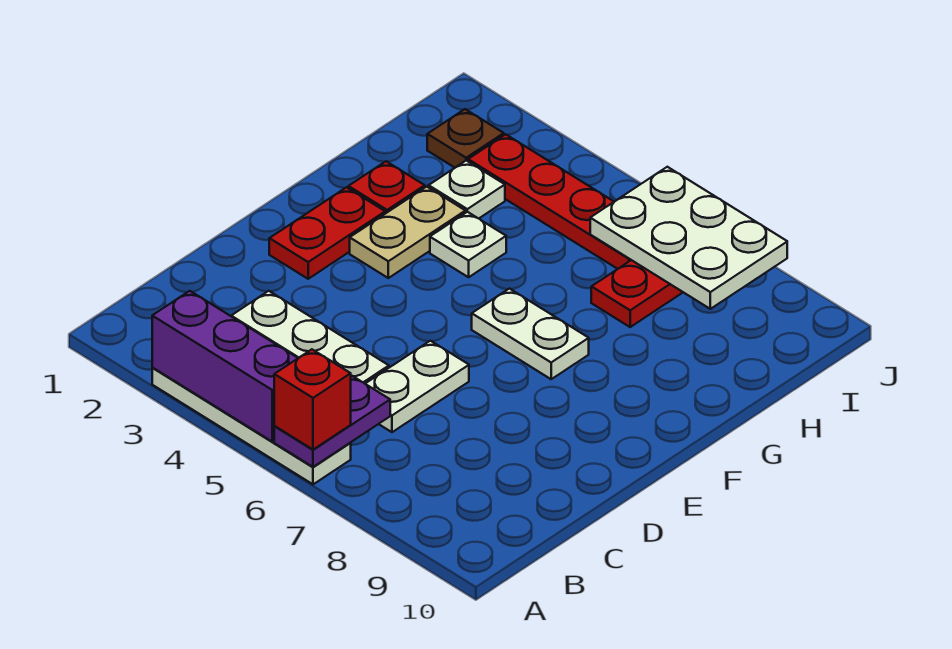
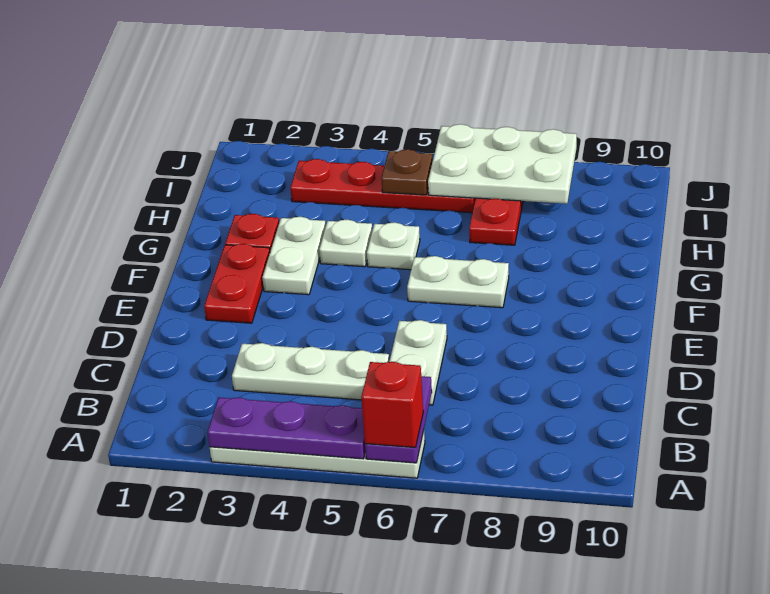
purple brick A3:A5 level 2 -> purple plate A3:A5 level 2
tan plate F3:G3 level 1 -> white plate F3:G3 level 1
white plate H3 level 1 -> white plate G5 level 1
brown plate I2 level 1 -> brown plate I5 level 2

